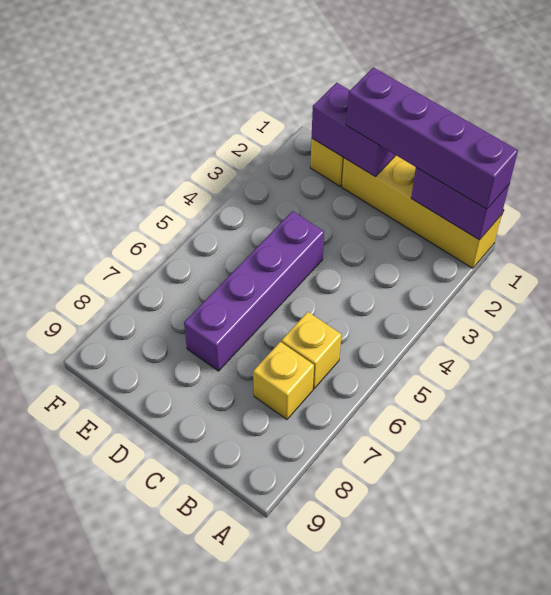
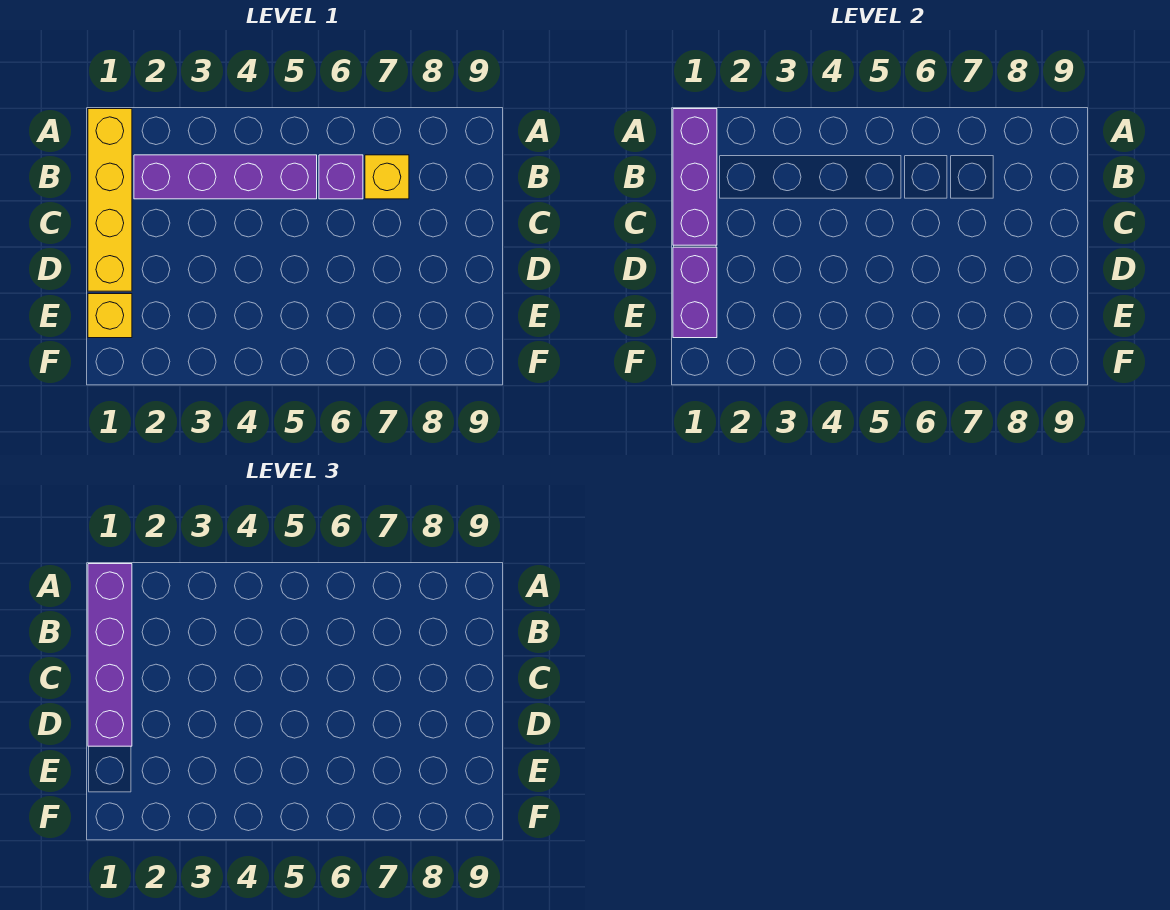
purple brick A1:B1 level 2 -> purple brick A1:C1 level 2
yellow brick B6 level 1 -> purple brick B6 level 1
purple brick D4:D7 level 1 -> purple brick B2:B5 level 1

